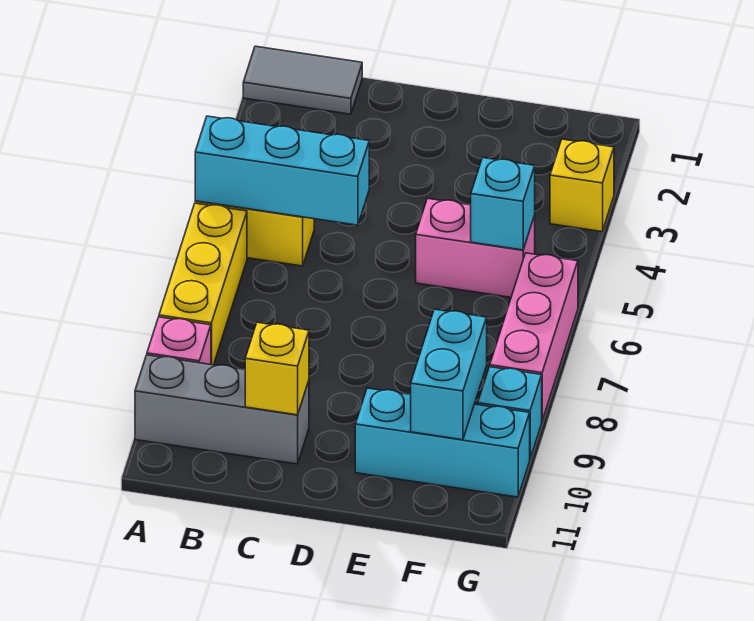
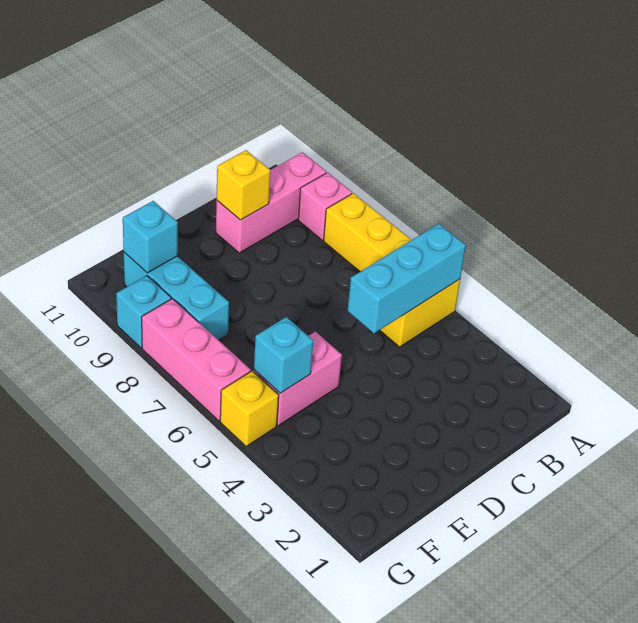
grey tile A1:B1 level 1 -> none
grey brick A10:C10 level 1 -> pink brick A10:C10 level 1
cyan brick E10:G10 level 1 -> cyan brick F8:F10 level 1
cyan brick F9:F10 level 2 -> cyan brick F10 level 2
yellow brick G3 level 1 -> yellow brick G5 level 1

